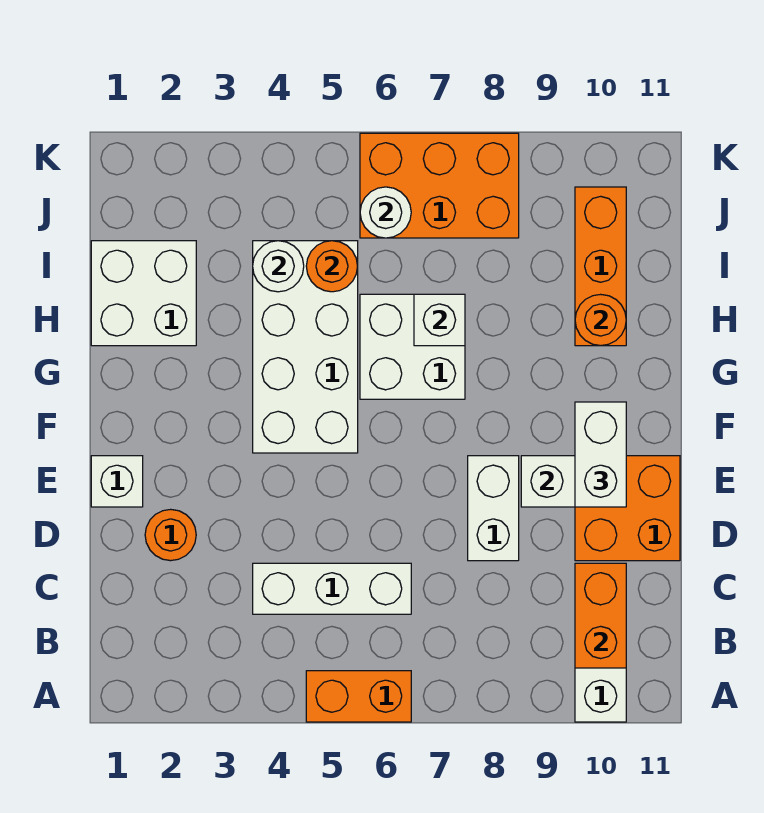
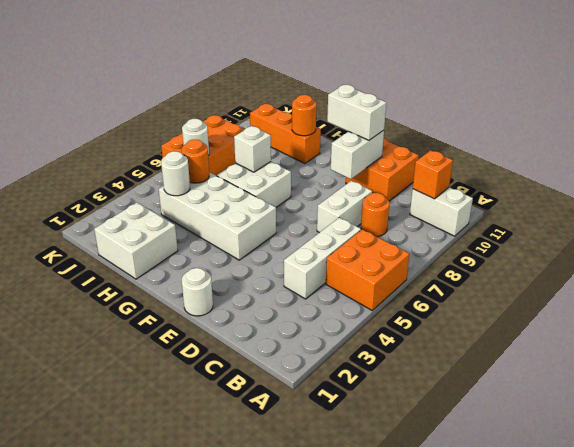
orange brick A5:A6 level 1 -> orange brick A5:B6 level 1
orange brick B10:C10 level 2 -> orange brick B10 level 2
orange round brick D2 level 1 -> orange round brick C8 level 1
white brick D8:E8 level 1 -> white brick D7:D8 level 1
white brick E1 level 1 -> white round brick E1 level 1

